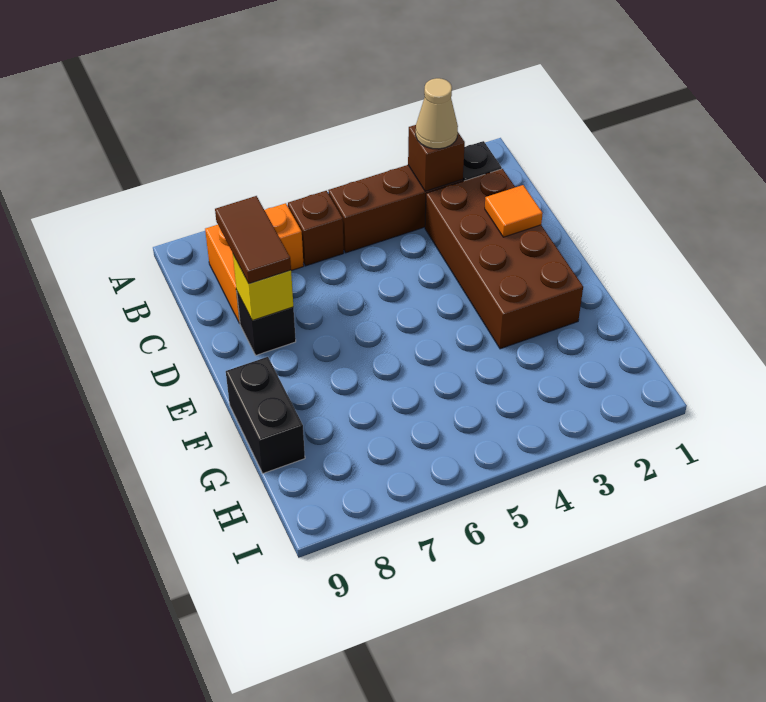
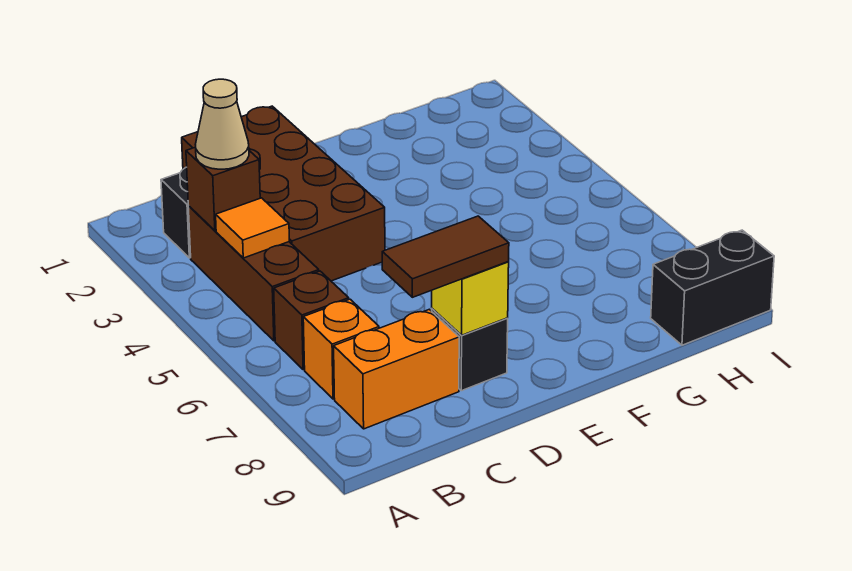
brown brick C2:F3 level 1 -> brown brick C1:D4 level 1
orange tile D2 level 2 -> orange tile B4 level 2
black brick F9:G9 level 1 -> black brick H9:I9 level 1

